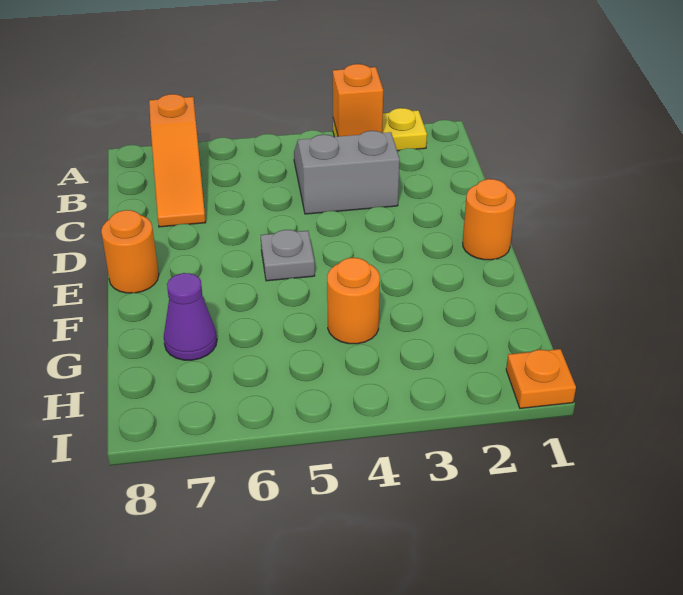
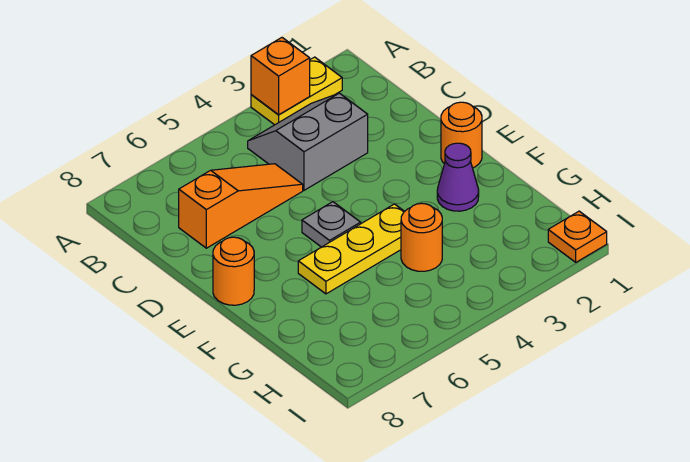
orange slope A7:C7 level 1 top A -> orange slope C5:C7 level 1 top 7
none -> yellow plate F4:F6 level 1
purple cone G7 level 1 -> purple cone F2 level 1

